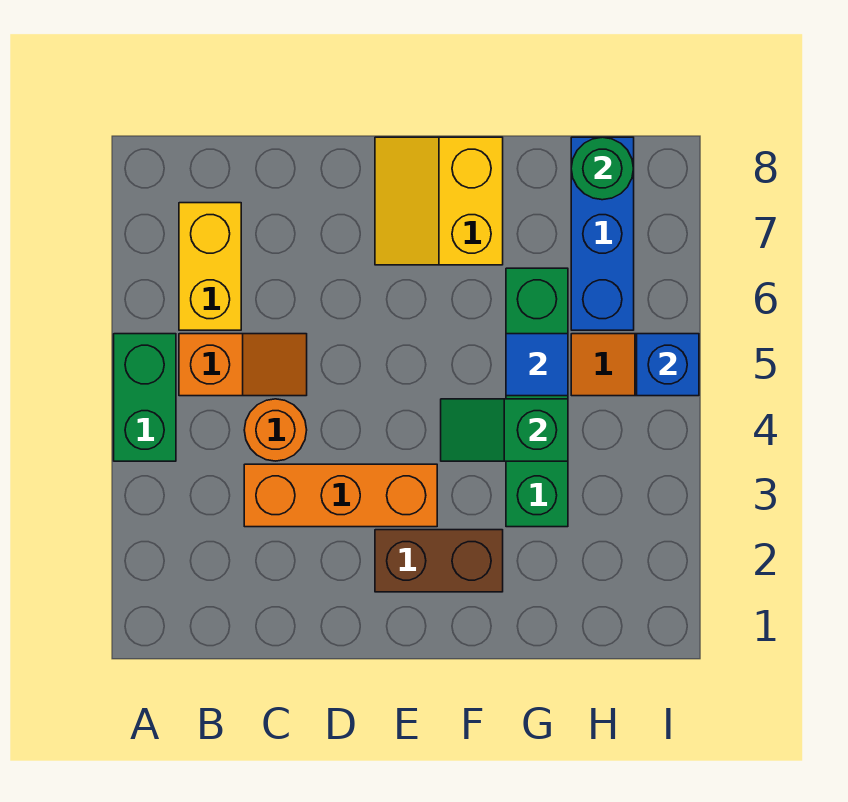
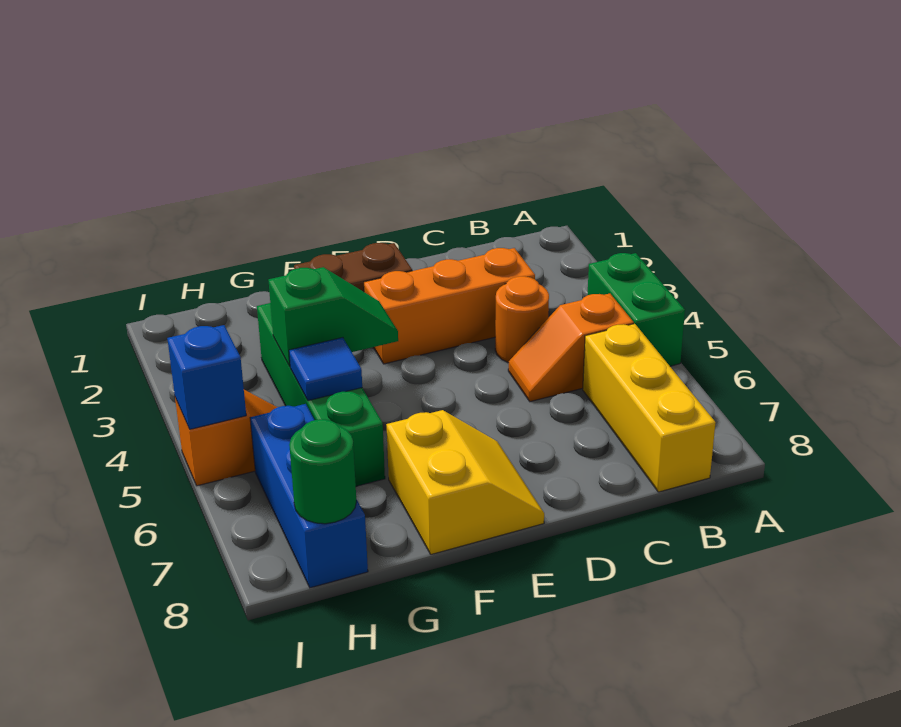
yellow brick B6:B7 level 1 -> yellow brick B6:B8 level 1

